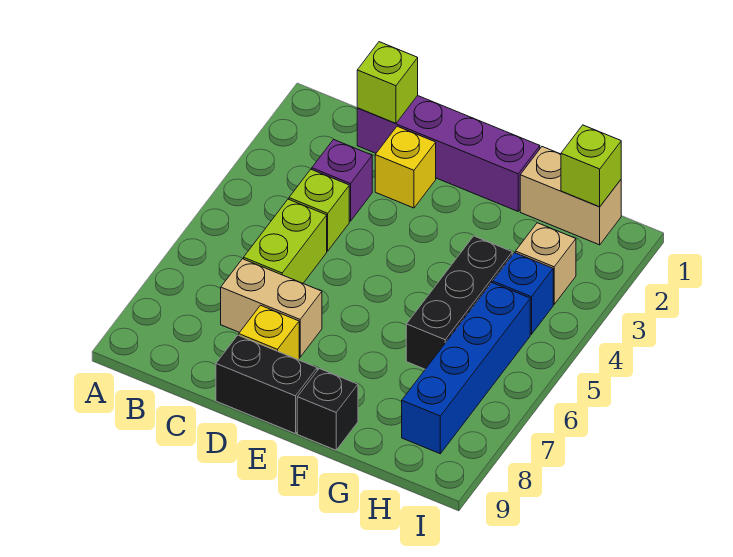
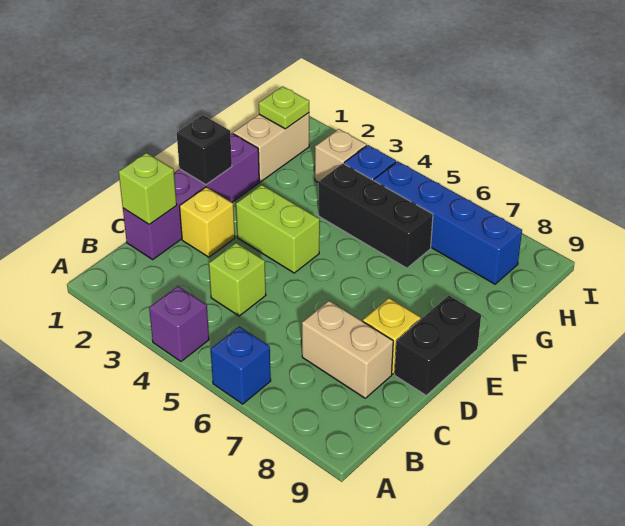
none -> blue brick A6 level 1
purple brick C3 level 1 -> purple brick A4 level 1
lime brick C5:C6 level 1 -> lime brick E3:E4 level 1
tan brick C7:D7 level 1 -> tan brick C7:C8 level 1
black brick F9 level 1 -> black brick E1 level 2
lime brick H1 level 2 -> lime plate H1 level 2

